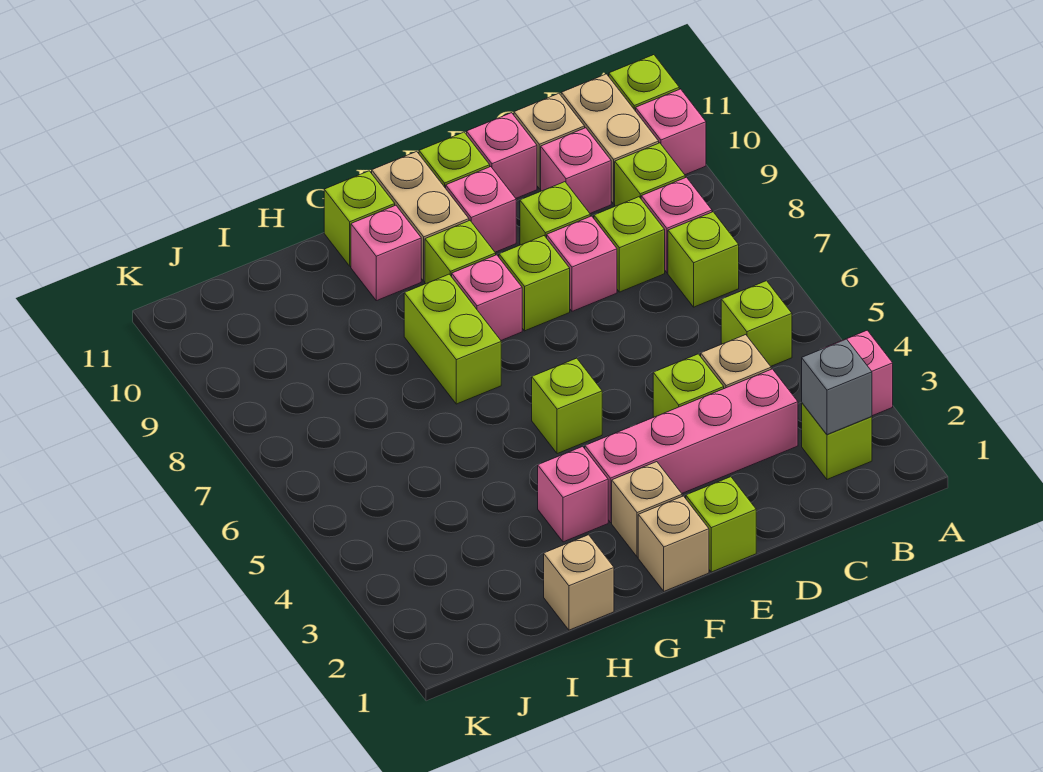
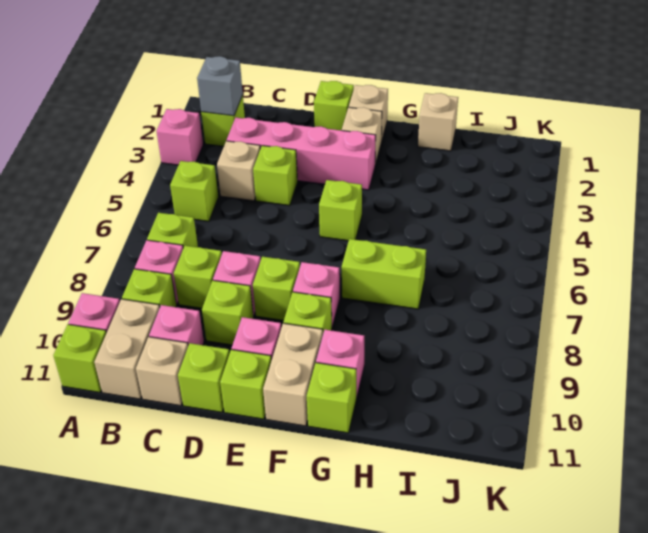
pink brick D11 level 1 -> lime brick D11 level 1
pink brick G3 level 1 -> none
lime brick G7:G8 level 1 -> lime brick G7:H7 level 1

